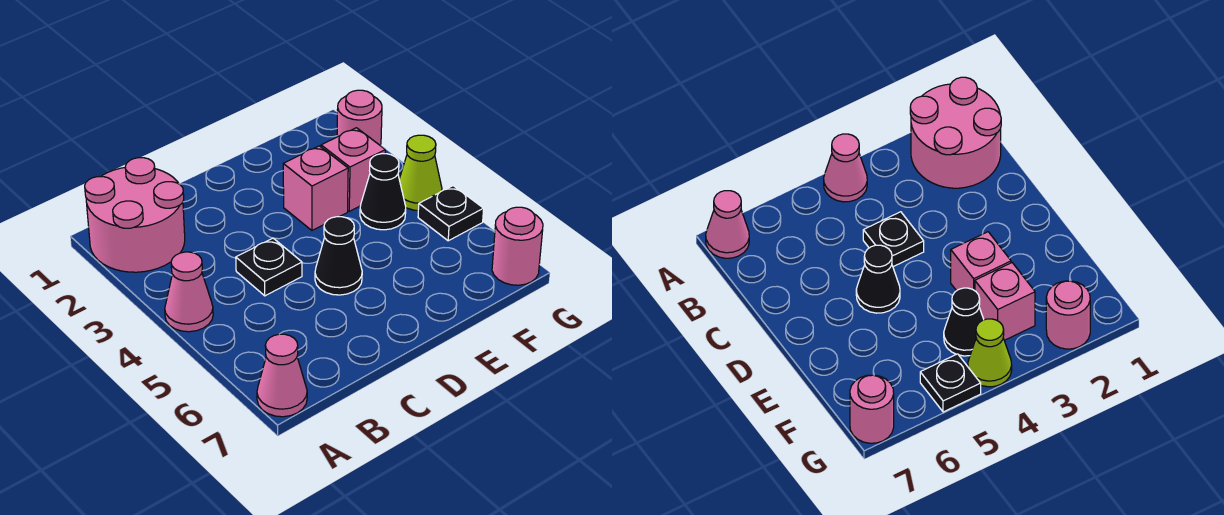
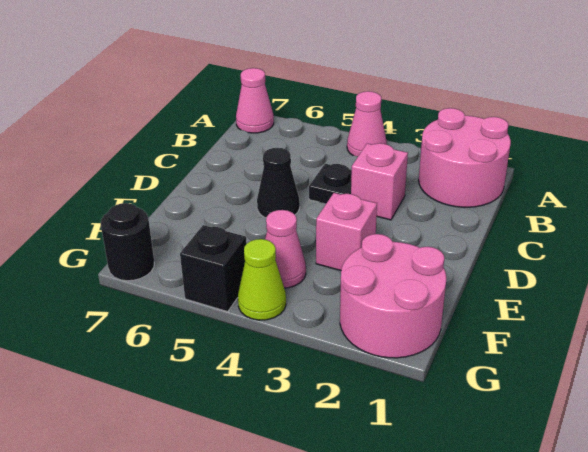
pink brick F3 level 1 -> pink brick C3 level 1
black cone F4 level 1 -> pink cone F4 level 1
pink round brick G2 level 1 -> pink round brick F1:G2 level 1
black plate G5 level 1 -> black brick G5 level 1
pink round brick G7 level 1 -> black round brick G7 level 1

